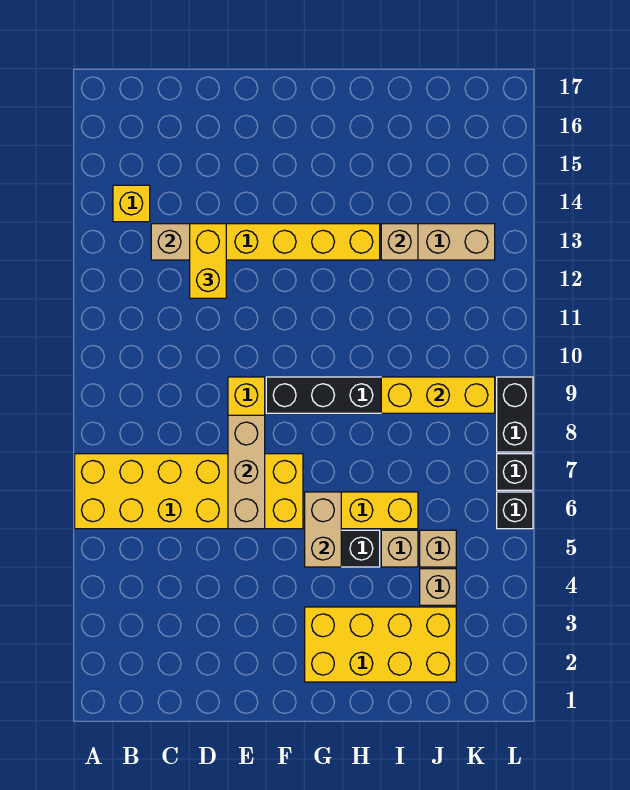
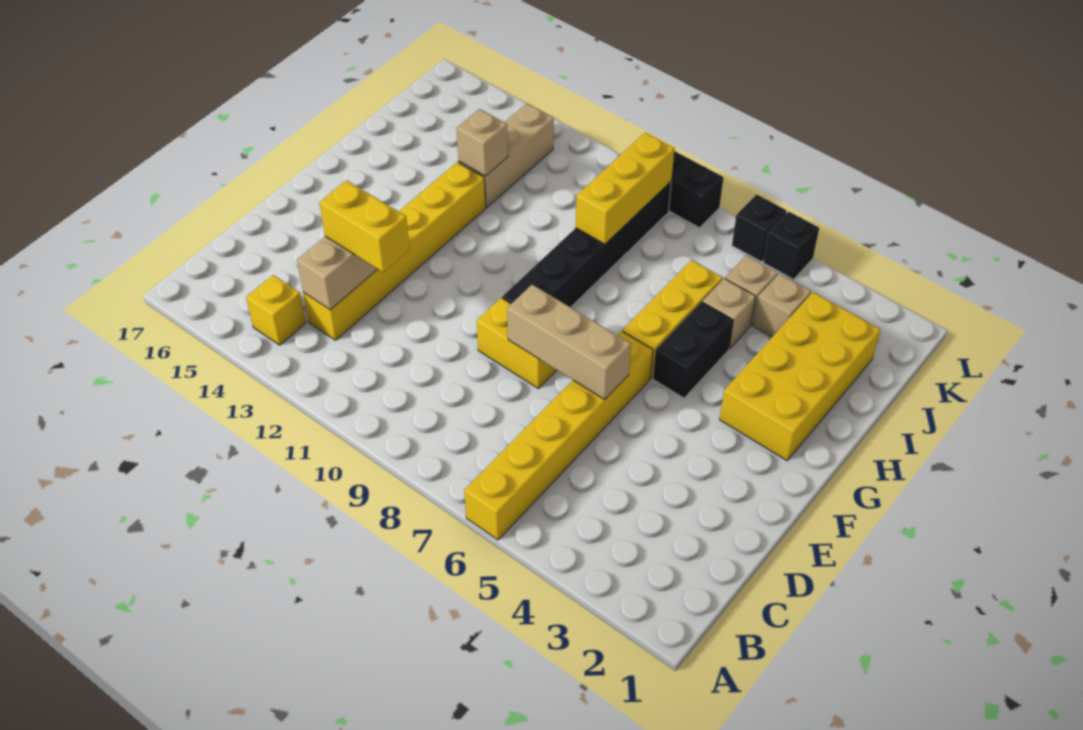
yellow brick A6:F7 level 1 -> yellow brick A6:F6 level 1
tan brick G5:G6 level 2 -> none
black brick L7 level 1 -> black brick L5 level 1

